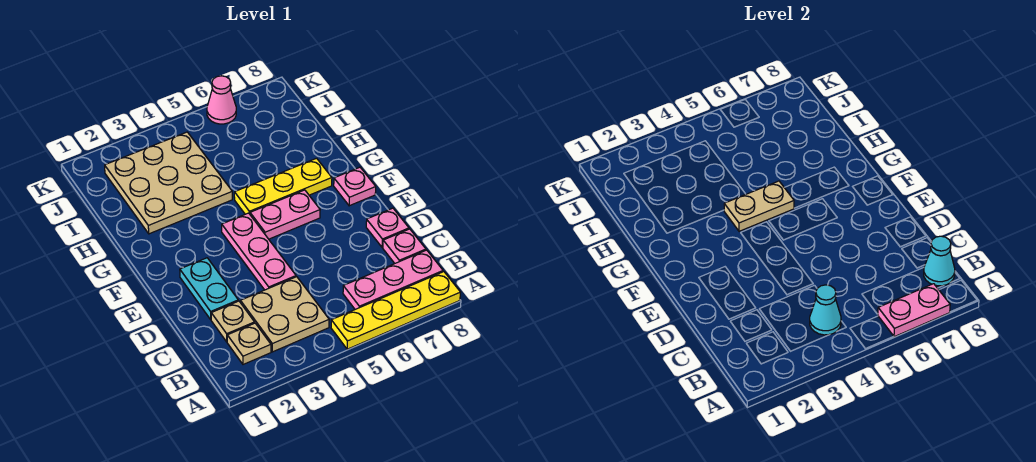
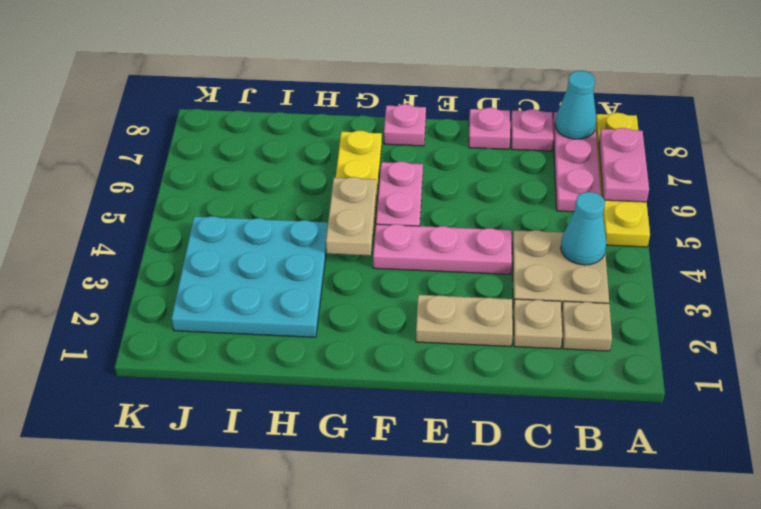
cyan plate D2:E2 level 1 -> tan plate D2:E2 level 1
tan plate H2:J4 level 1 -> cyan plate H2:J4 level 1
pink cone K6 level 1 -> none

